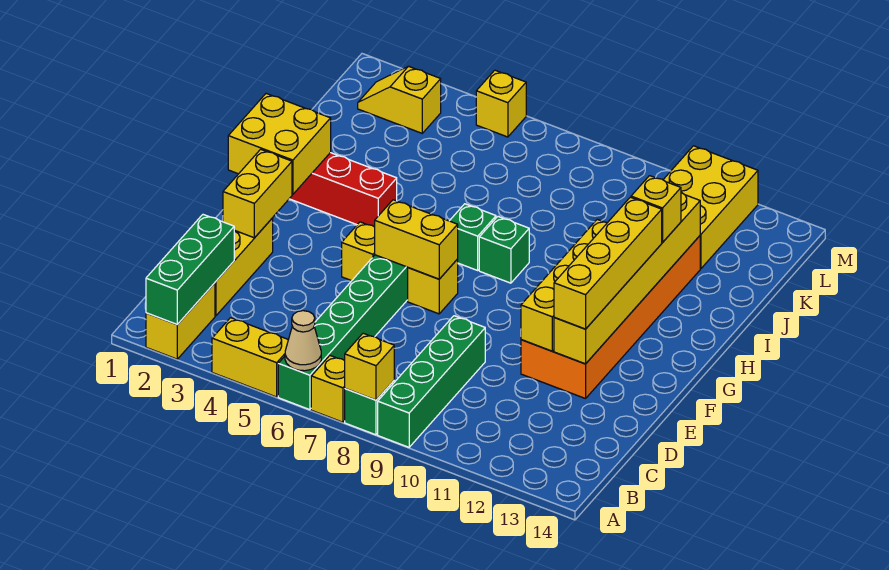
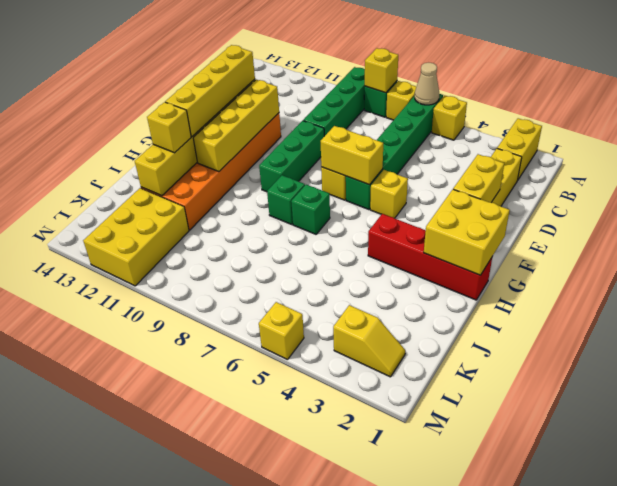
green brick A2:C2 level 2 -> green brick E9:G9 level 1
yellow brick A4:A5 level 1 -> yellow brick A5 level 1

